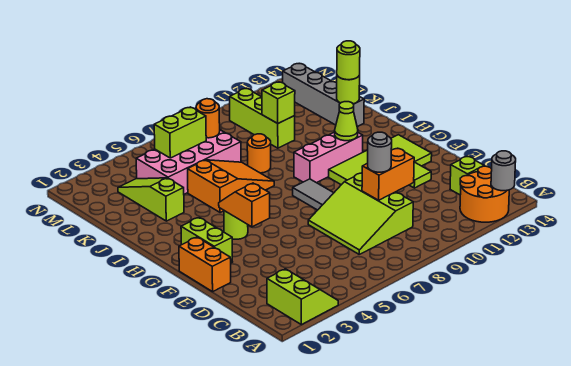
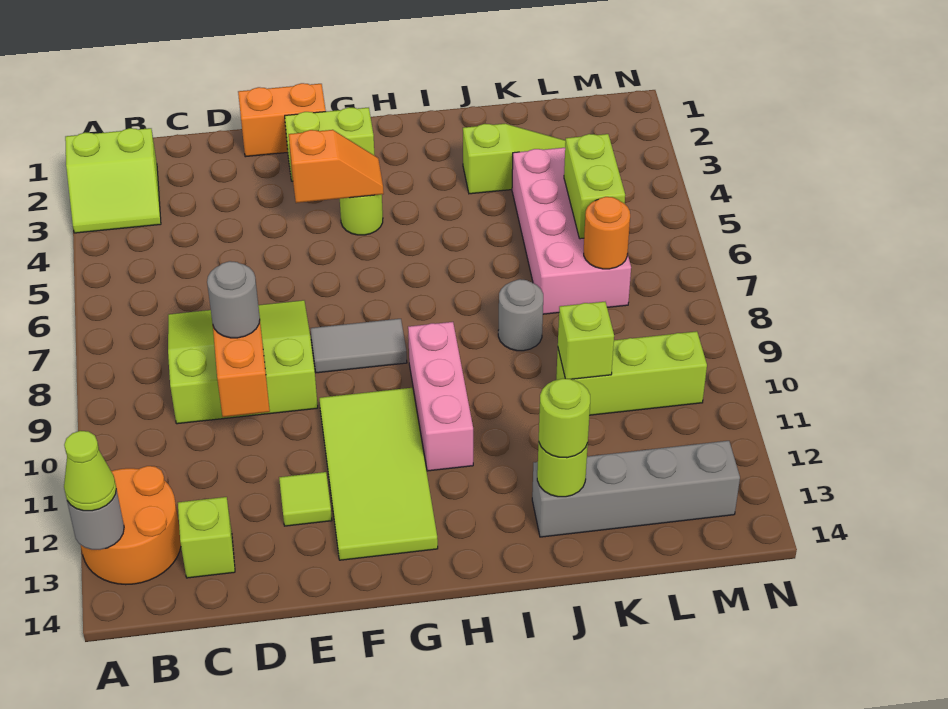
lime cone H11 level 2 -> lime cone A13 level 3
orange slope I5:J7 level 1 top 5 -> none
orange round brick J8 level 1 -> grey round brick J8 level 1

